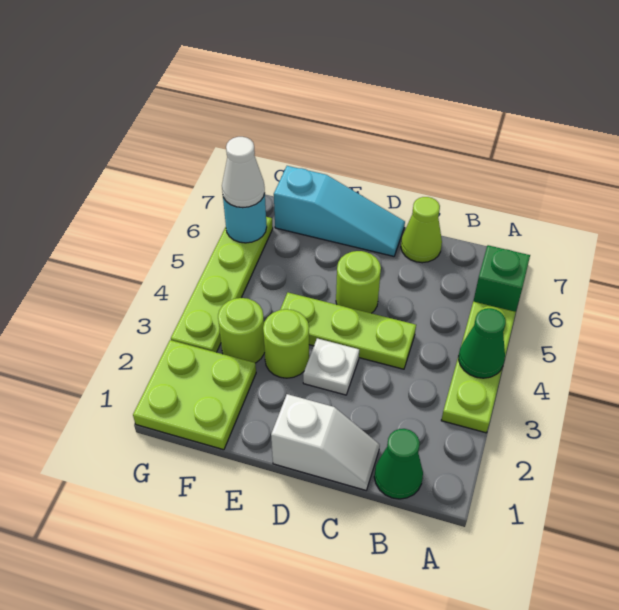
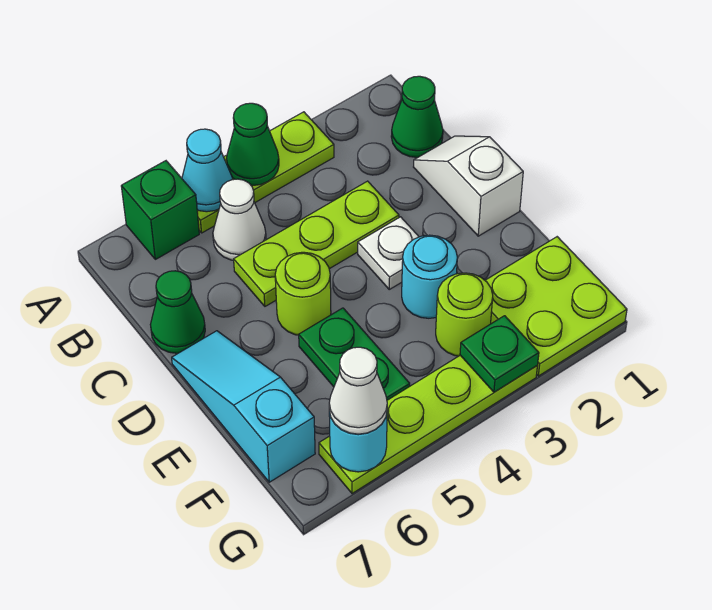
none -> cyan cone A5 level 2
none -> white cone B5 level 1
lime plate C4:E4 level 1 -> lime plate C3:C5 level 1
lime cone C7 level 1 -> green cone C7 level 1
lime round brick E3 level 1 -> cyan round brick E3 level 1
none -> green plate E5:F5 level 1
none -> green plate G3 level 2

